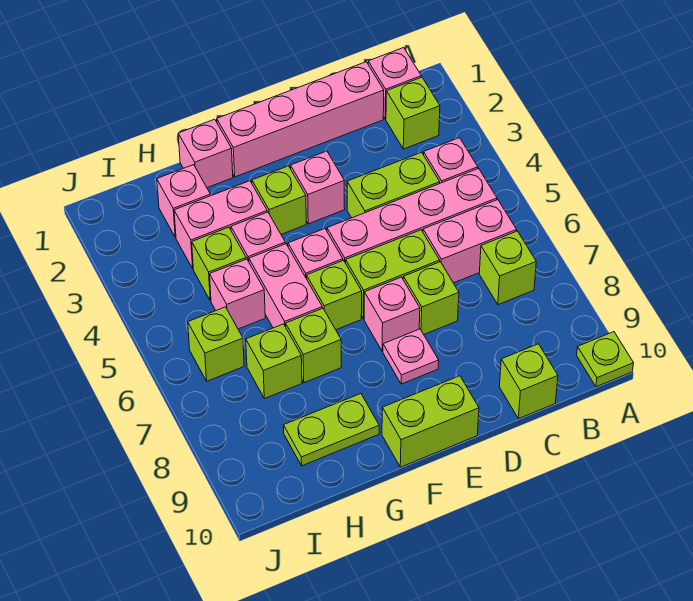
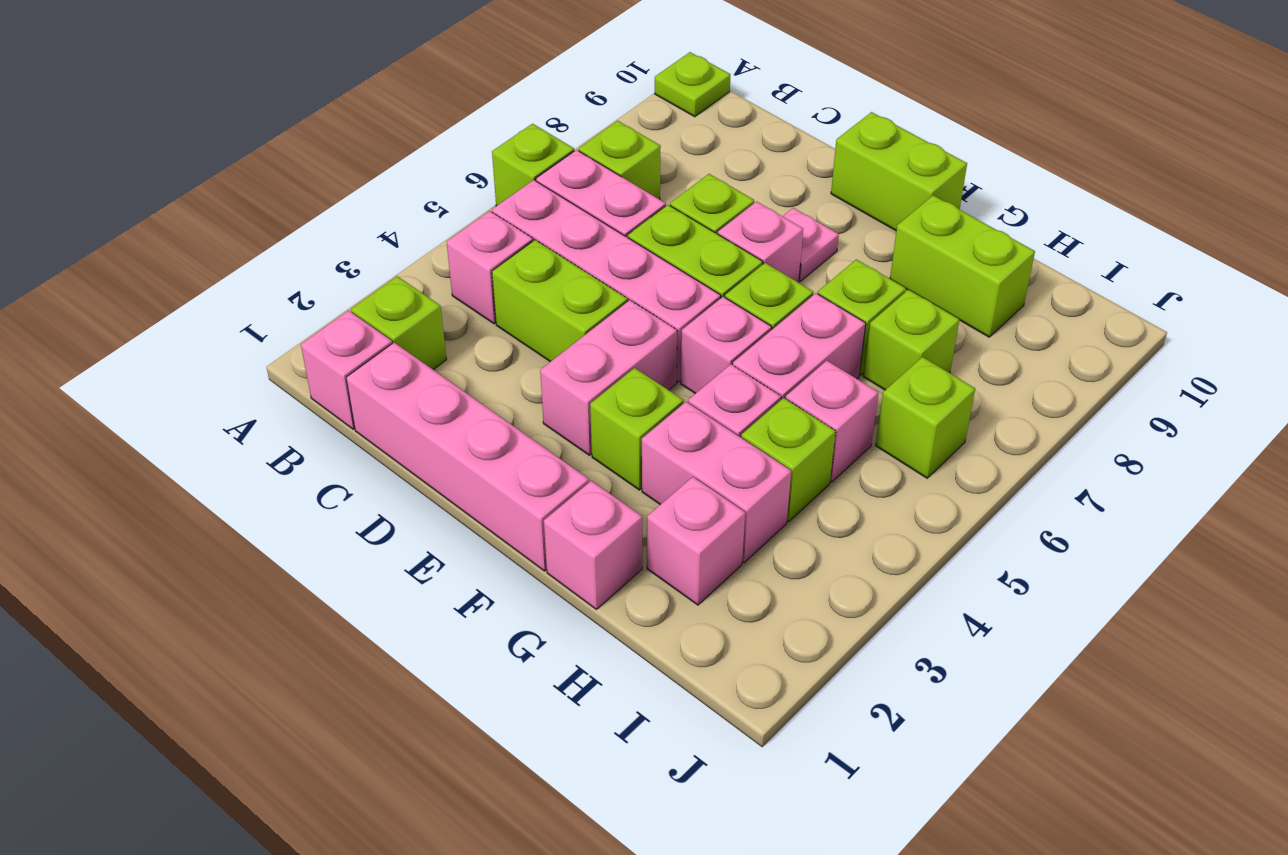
lime brick C10 level 1 -> lime brick A6 level 1
pink brick E3 level 1 -> pink brick E3:E4 level 1
lime plate G9:H9 level 1 -> lime brick G9:H9 level 1

